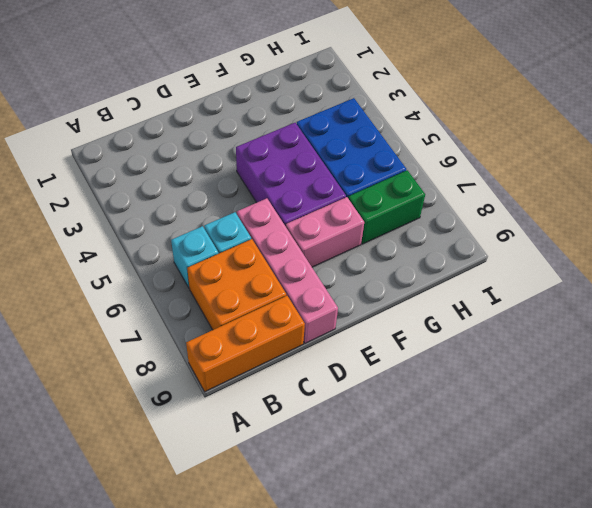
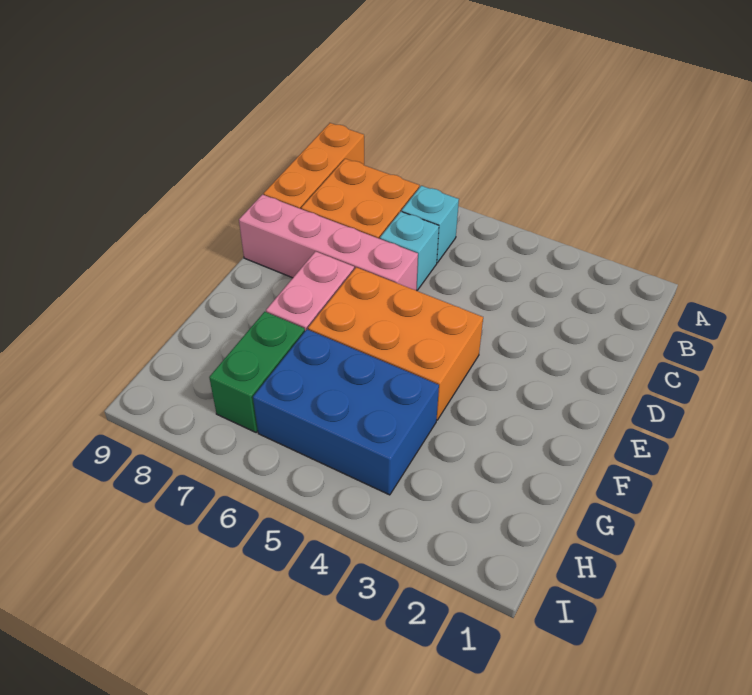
purple brick E4:F6 level 1 -> orange brick E4:F6 level 1

